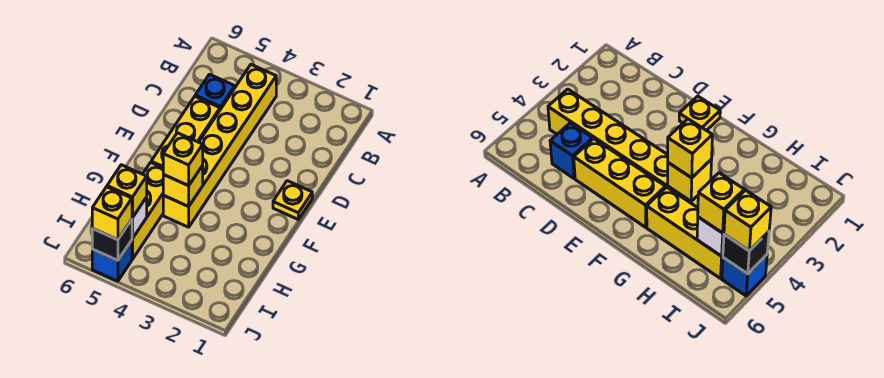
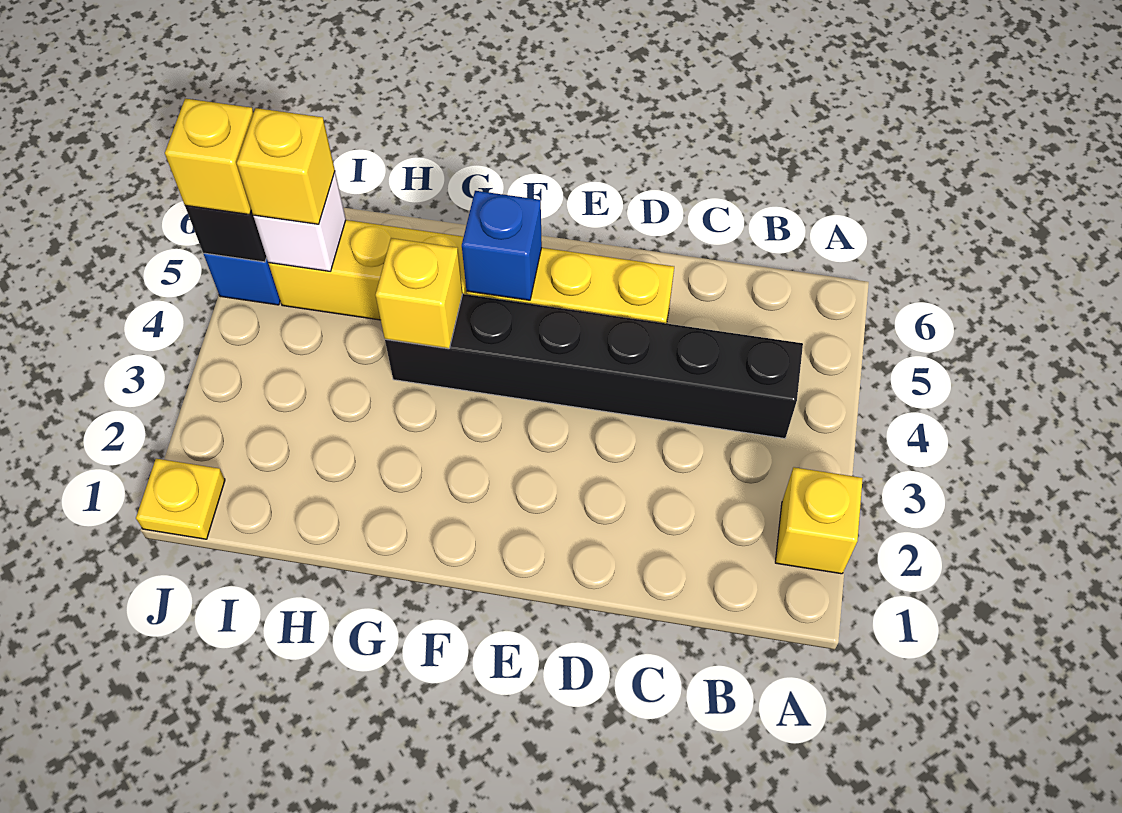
yellow brick B4:G4 level 1 -> black brick B4:G4 level 1
blue brick C5 level 1 -> blue brick F5 level 2
yellow plate E1 level 1 -> yellow plate J1 level 1
yellow brick G4 level 3 -> yellow brick A2 level 1

